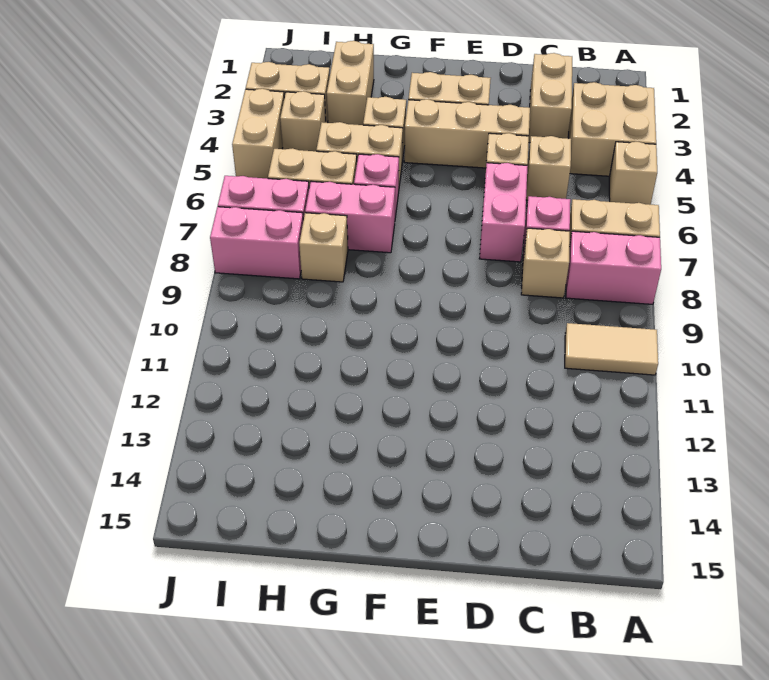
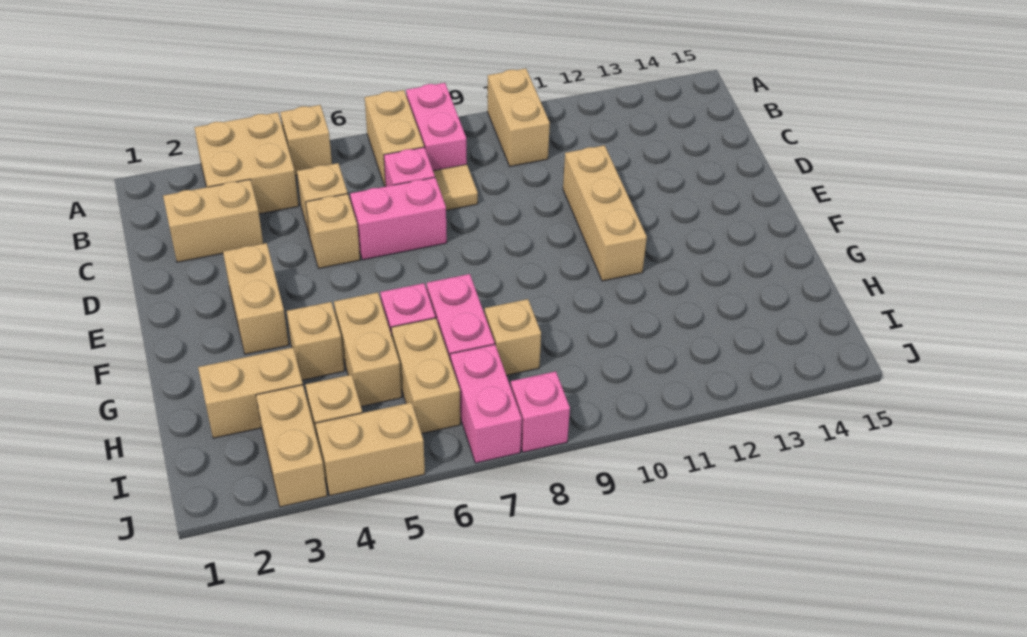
tan tile A10:B10 level 1 -> tan brick A10:B10 level 1
tan brick C8 level 1 -> tan tile C8 level 1
tan brick D4:F4 level 1 -> tan brick D11:F11 level 1
pink brick I8:J8 level 1 -> pink brick J8 level 1

